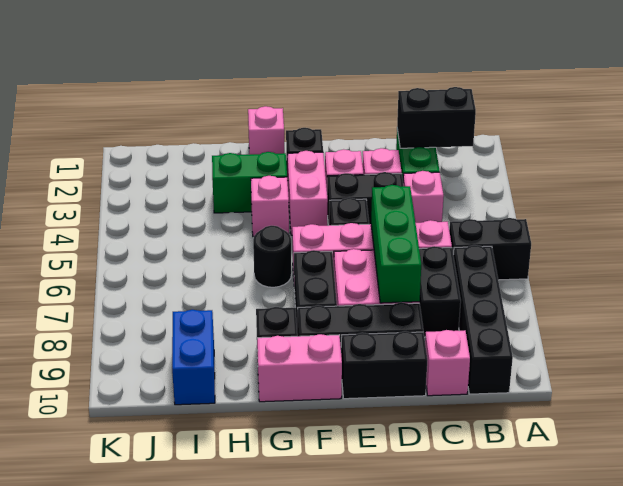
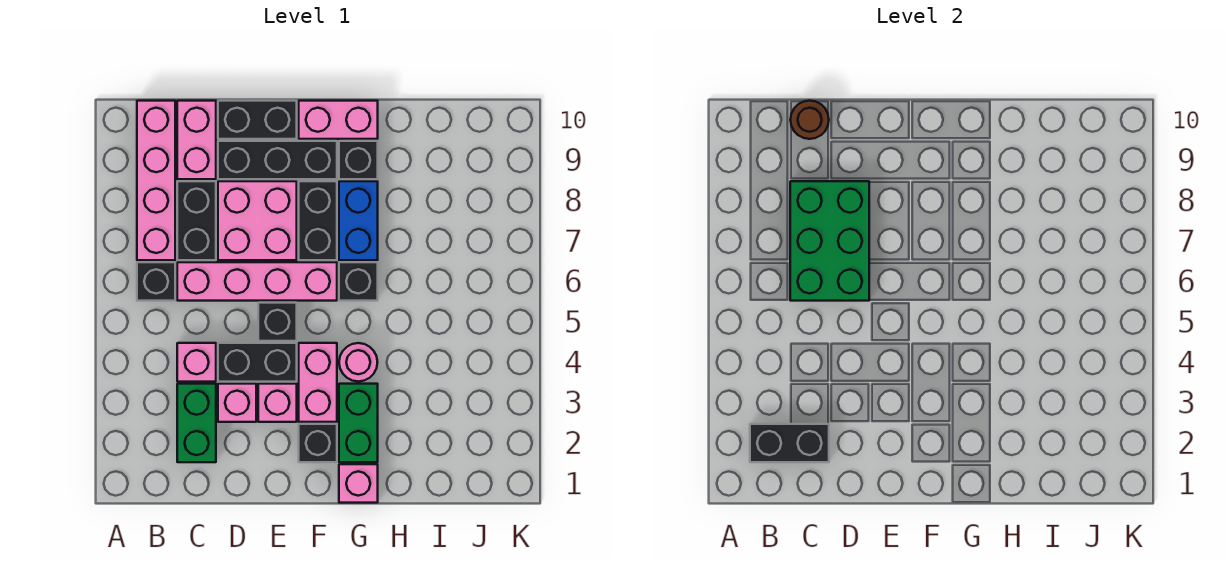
black brick A6:B6 level 1 -> black brick B6 level 1
black brick B7:B10 level 1 -> pink brick B7:B10 level 1
pink brick C10 level 1 -> pink brick C9:C10 level 1
none -> brown round brick C10 level 2
green brick D6:D8 level 2 -> green brick C6:D8 level 2
green brick G3:H3 level 1 -> green brick G2:G3 level 1
pink brick G4 level 1 -> pink round brick G4 level 1
black round brick G6 level 1 -> black brick G6 level 1
blue brick I9:I10 level 1 -> blue brick G7:G8 level 1

